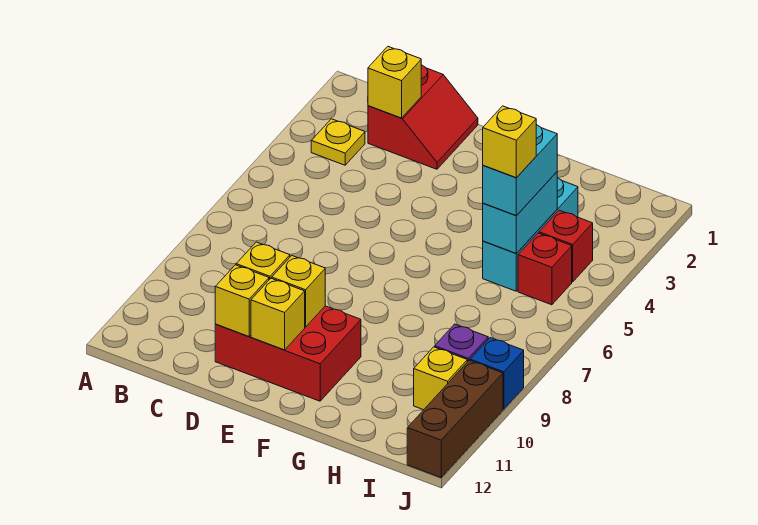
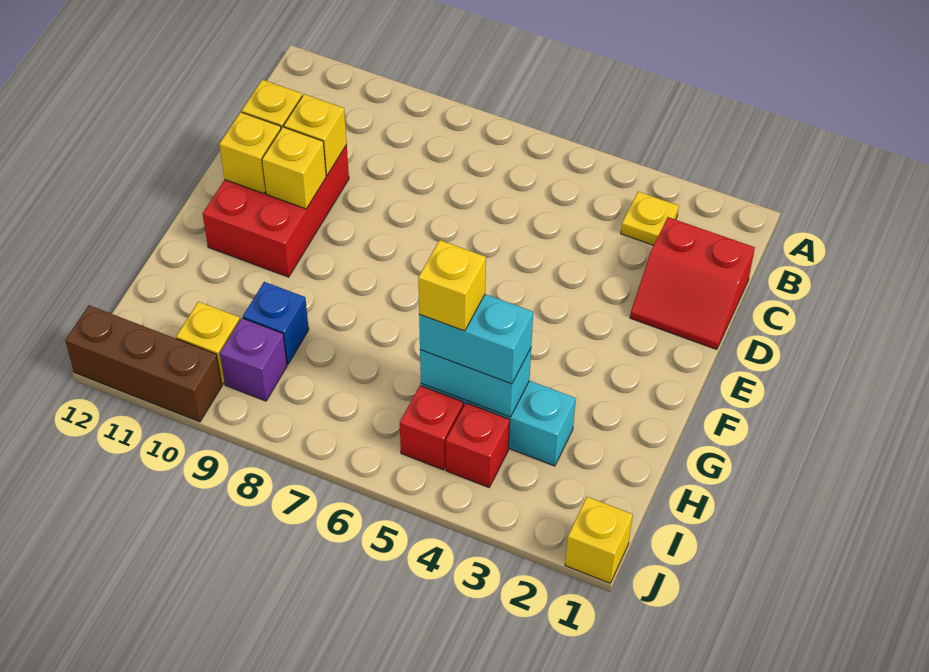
yellow brick C2 level 2 -> yellow brick J1 level 1
blue brick J9 level 1 -> blue brick H9 level 1

